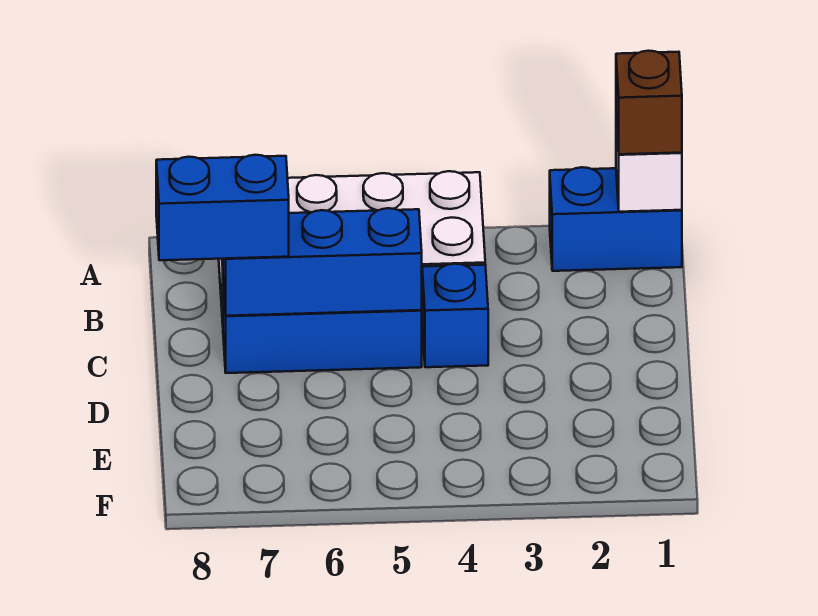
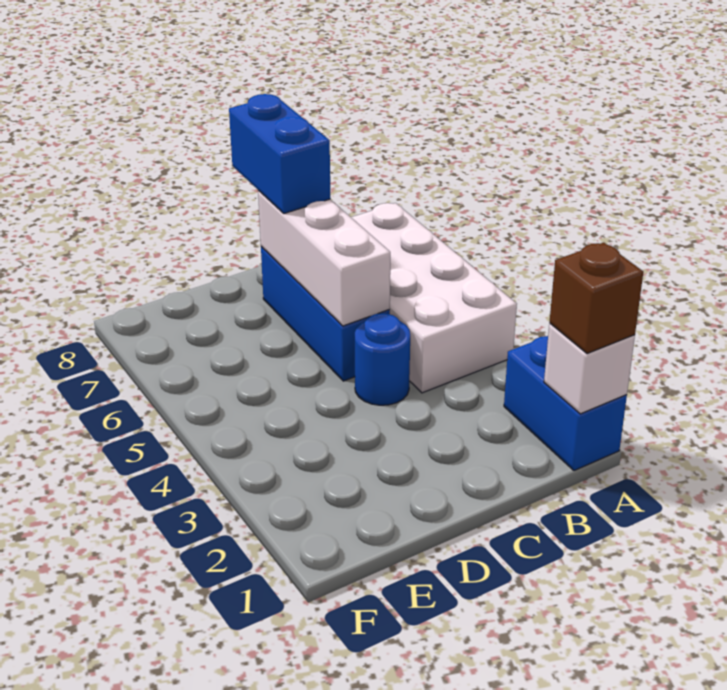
blue brick C4 level 1 -> blue round brick C4 level 1
blue brick C5:C7 level 2 -> white brick C5:C7 level 2

